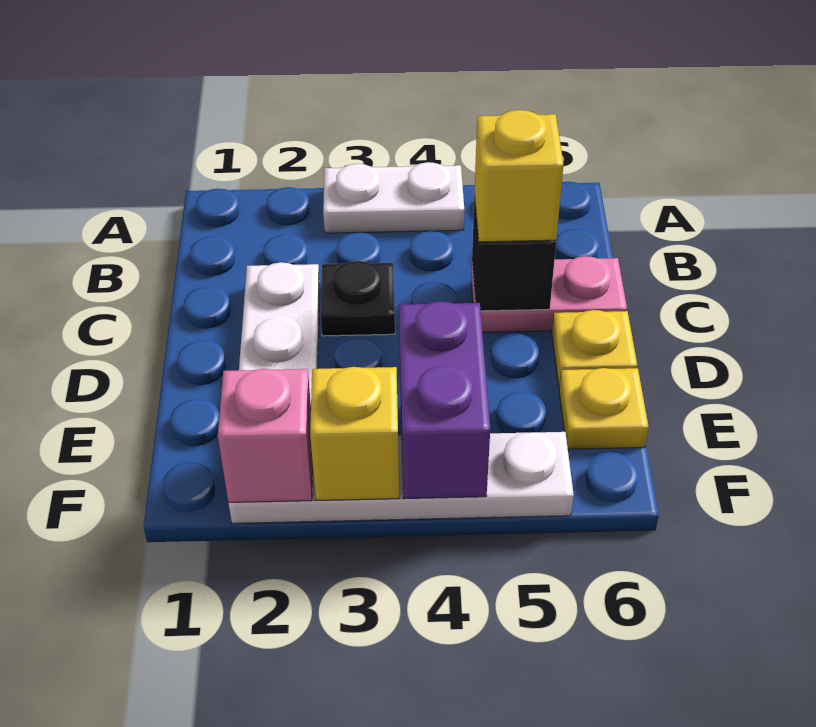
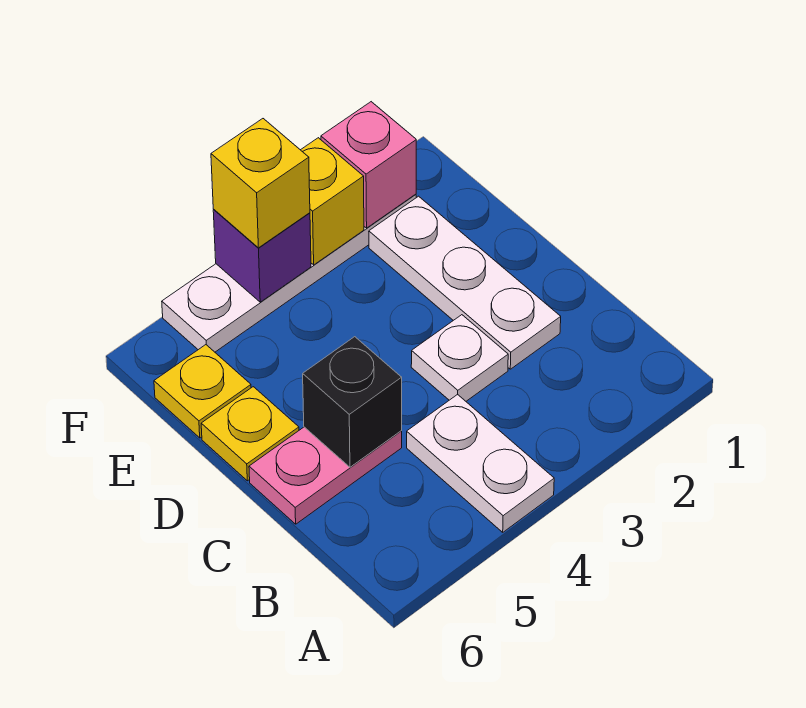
white plate A3:A4 level 1 -> white plate A4:B4 level 1
black plate C3 level 1 -> white plate C3 level 1
yellow brick C5 level 3 -> yellow brick F4 level 3
purple brick E4:F4 level 2 -> purple brick F4 level 2

